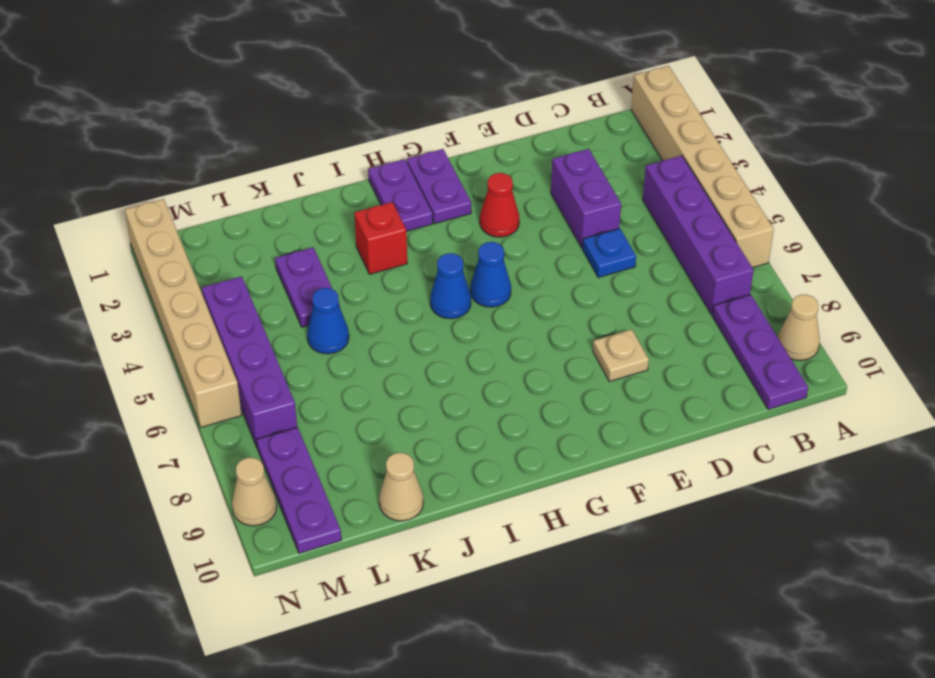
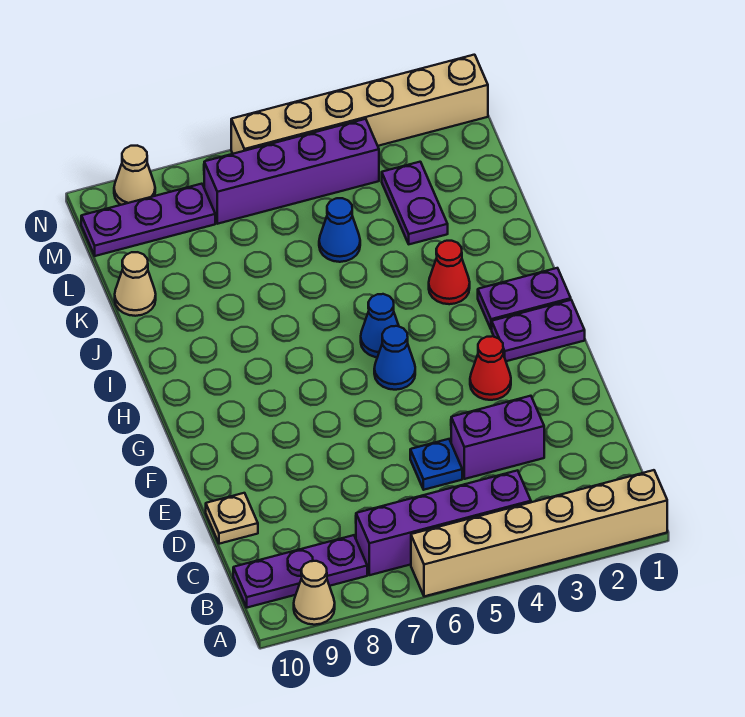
tan plate E8 level 1 -> tan plate D10 level 1
red brick I3 level 1 -> red cone I3 level 1
purple plate K3:K4 level 1 -> purple plate K3:L3 level 1

